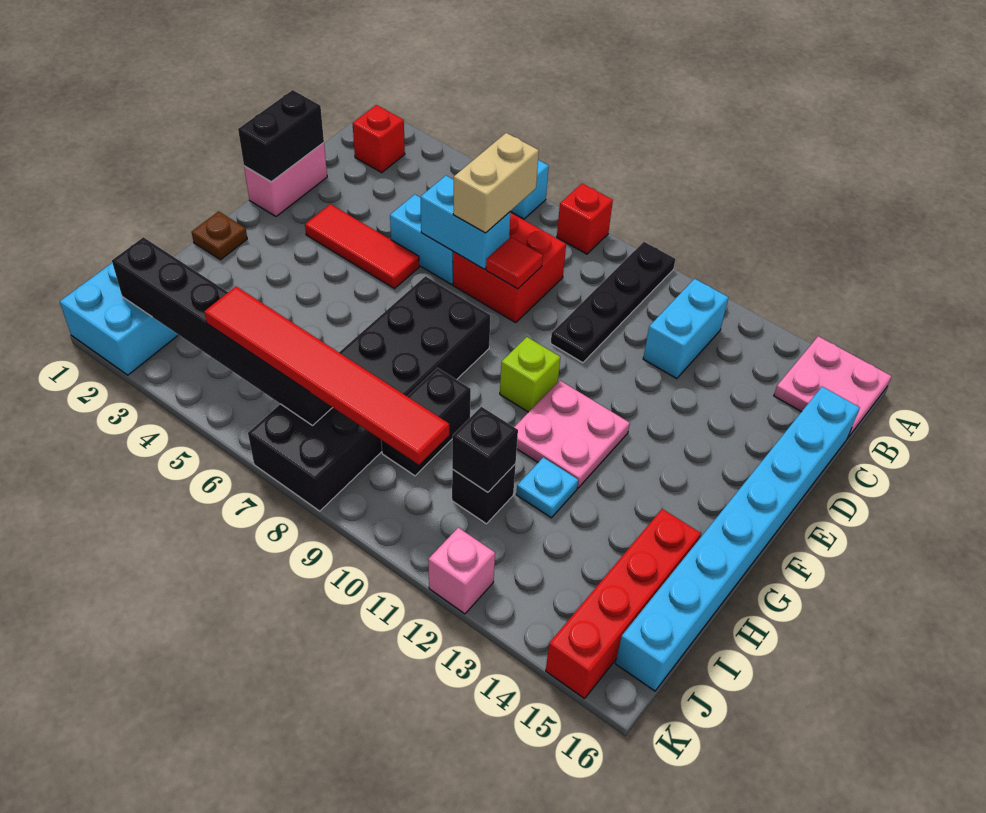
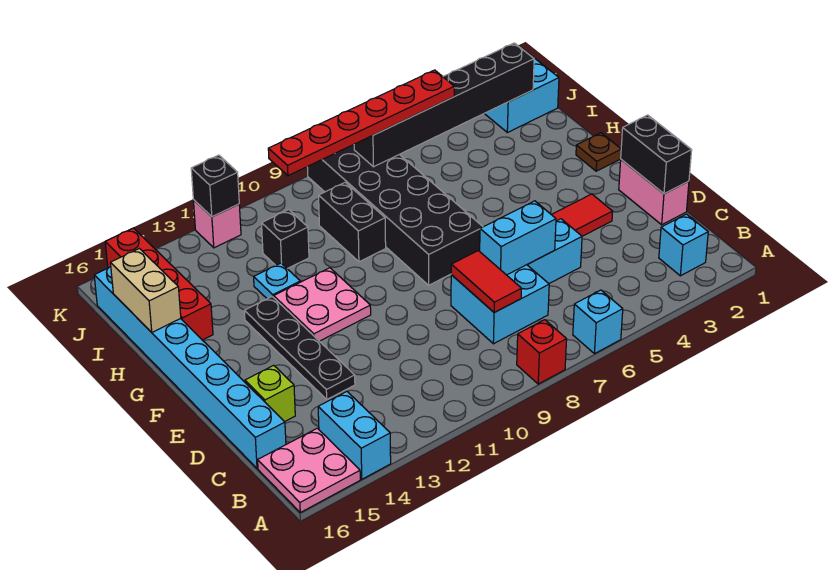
black plate A10:D10 level 1 -> black plate D13:G13 level 1
red brick B2 level 1 -> cyan brick B2 level 1
cyan brick B12:C12 level 1 -> cyan brick A14:B14 level 1
red brick C7:D8 level 1 -> cyan brick C7:D8 level 1
tan brick C7:D7 level 3 -> tan brick H16:I16 level 2
red tile D8 level 2 -> red tile C8:D8 level 2
lime brick F10 level 1 -> lime brick D15 level 1
black brick I11 level 2 -> black brick K12 level 2
red tile J5:J10 level 3 -> red plate J5:J10 level 3

